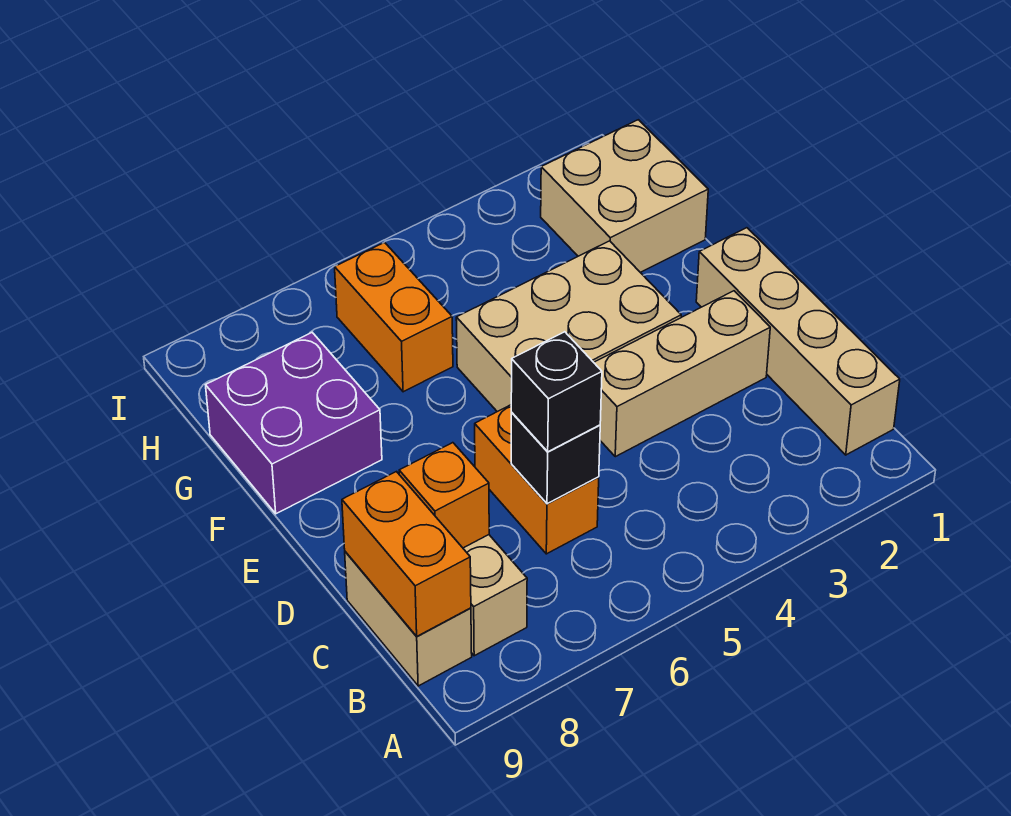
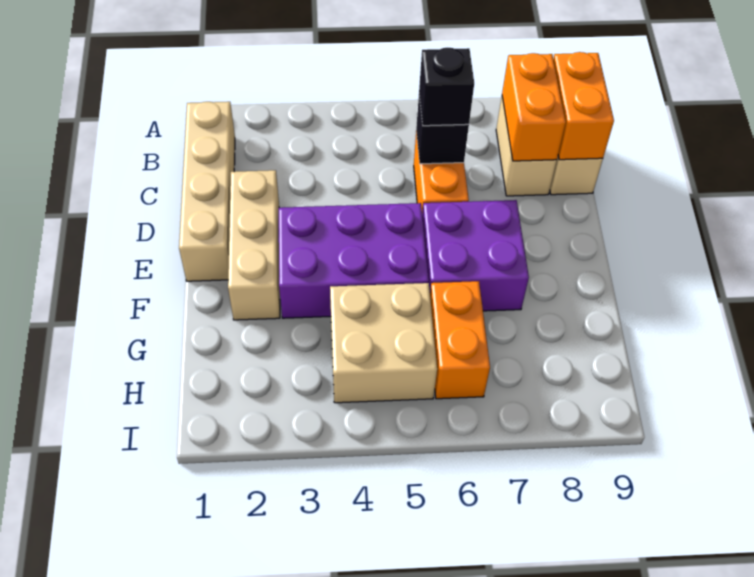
orange brick C8 level 2 -> orange brick B8:C8 level 2
tan brick D2:D4 level 1 -> tan brick D2:F2 level 1
tan brick E3:F5 level 1 -> purple brick E3:F5 level 1
purple brick F8:G9 level 1 -> purple brick E6:F7 level 1
tan brick G1:H2 level 1 -> tan brick G4:H5 level 1

